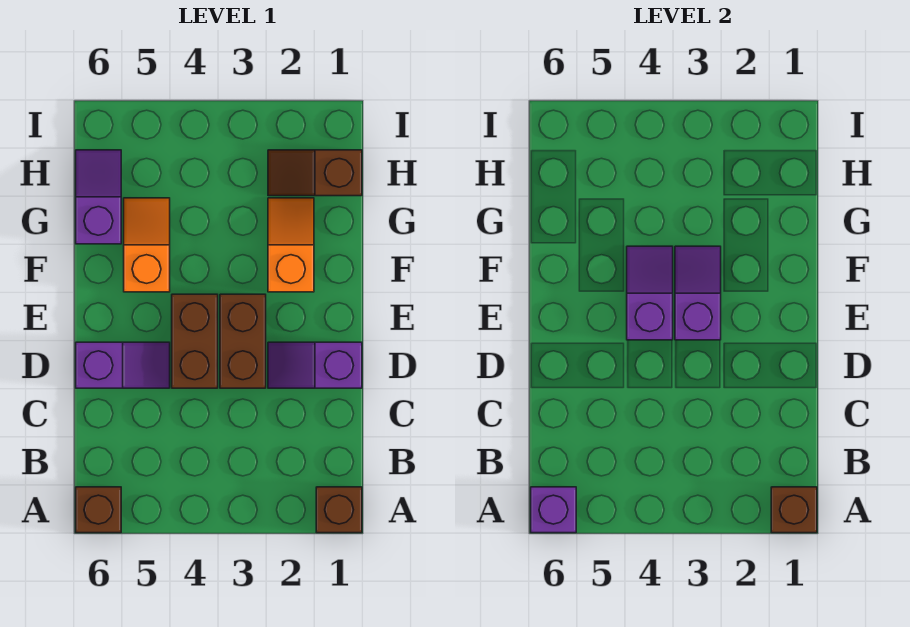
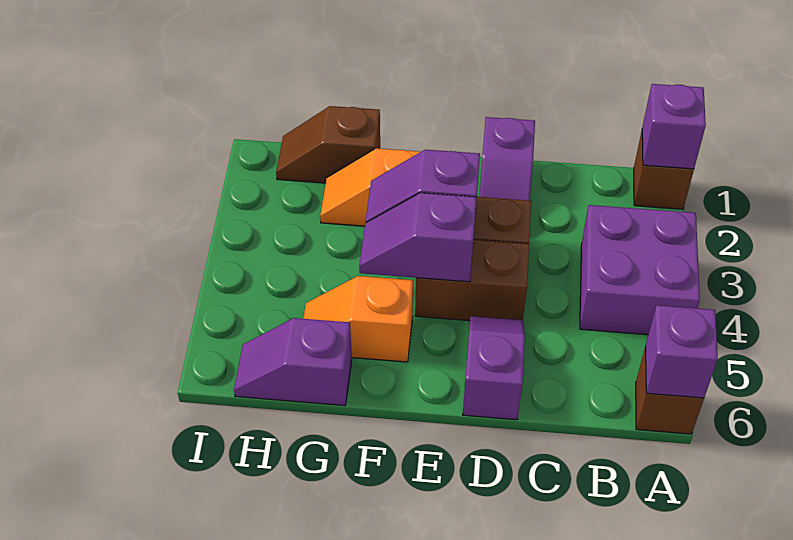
brown brick A1 level 2 -> purple brick A1 level 2
none -> purple brick A3:B4 level 1
brown slope H1:H2 level 1 top 1 -> brown slope G1:H1 level 1 top G

